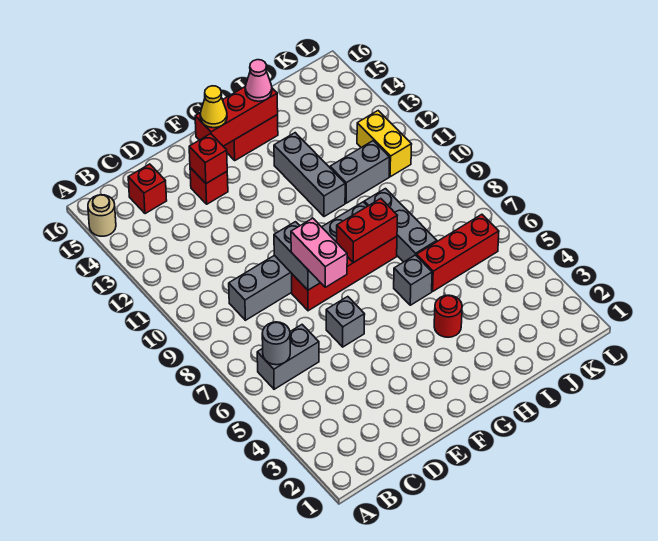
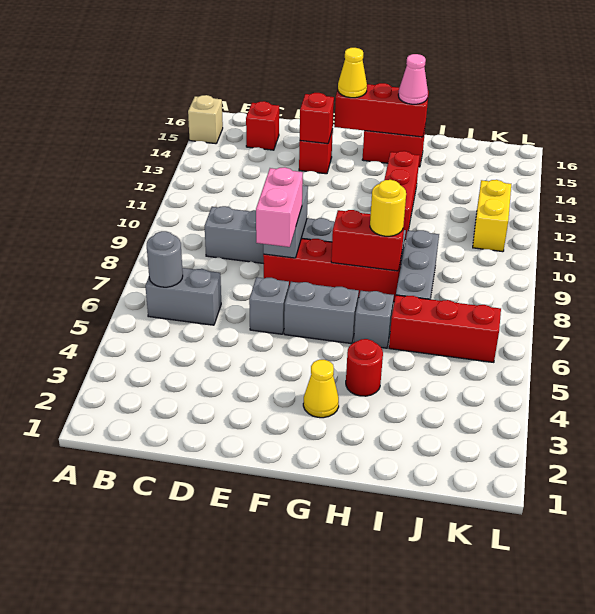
tan round brick A15 level 1 -> tan brick A15 level 1
none -> yellow cone G3 level 1
none -> yellow round brick H8 level 3
grey brick H11:H13 level 1 -> red brick H11:H13 level 1
grey brick I11:J11 level 1 -> grey brick F6:G6 level 1

